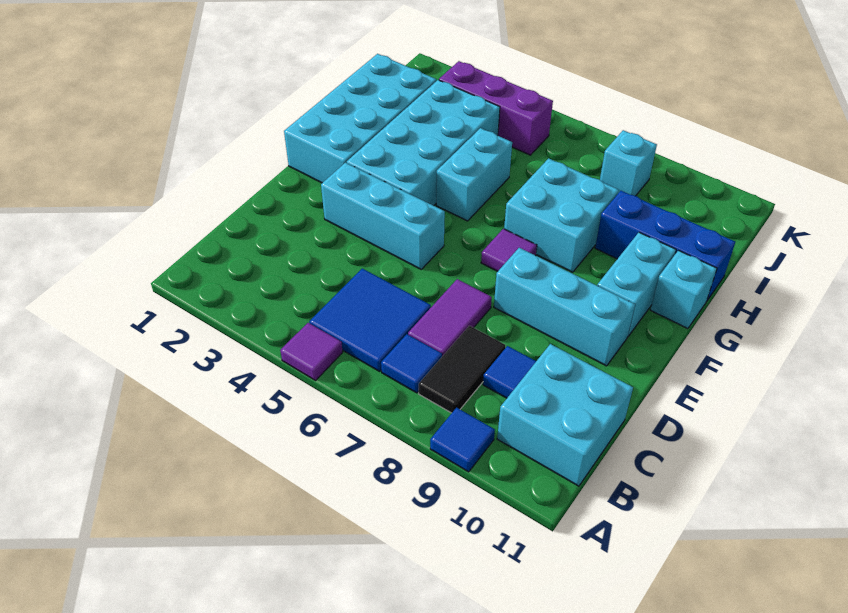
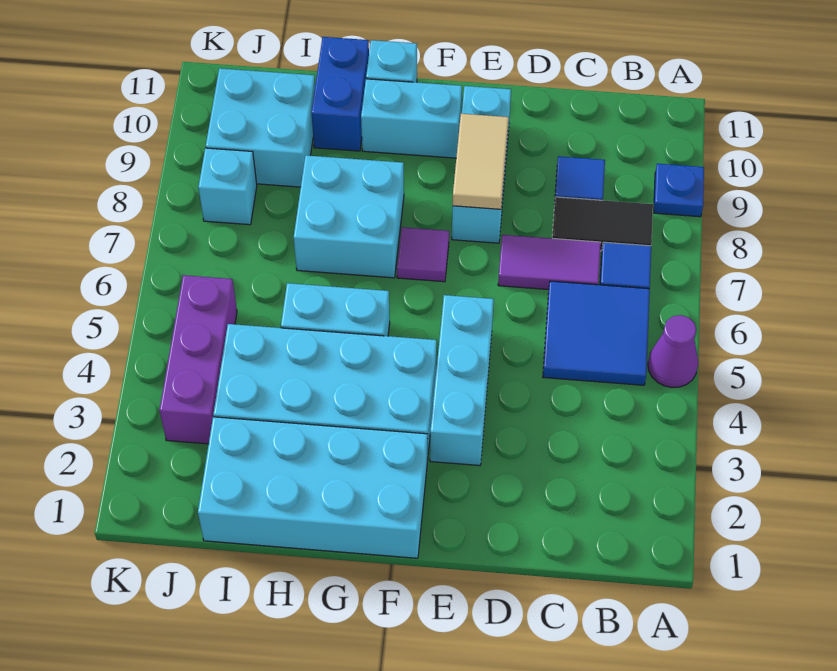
purple tile A5 level 1 -> purple cone A5 level 1
blue tile A9 level 1 -> blue plate A9 level 1
cyan brick B10:C11 level 1 -> cyan brick I9:J10 level 1
none -> tan tile E8:E9 level 2
blue brick H9:H11 level 1 -> blue brick H10:H11 level 1

